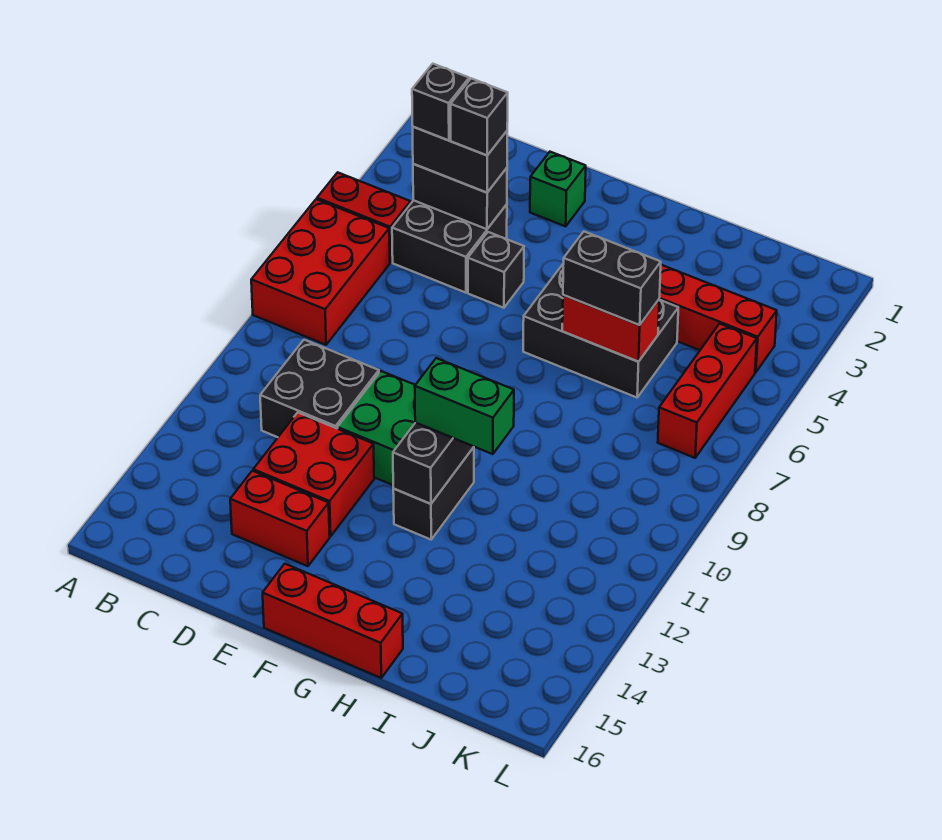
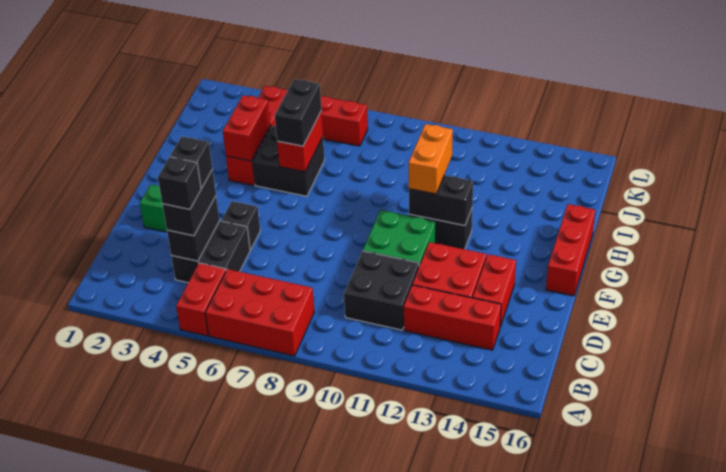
none -> red brick C12:C14 level 1
black brick G5:I6 level 1 -> black brick H5:I6 level 1
green brick G11:H11 level 3 -> orange brick G11:H11 level 3
none -> red brick H4:I4 level 2

